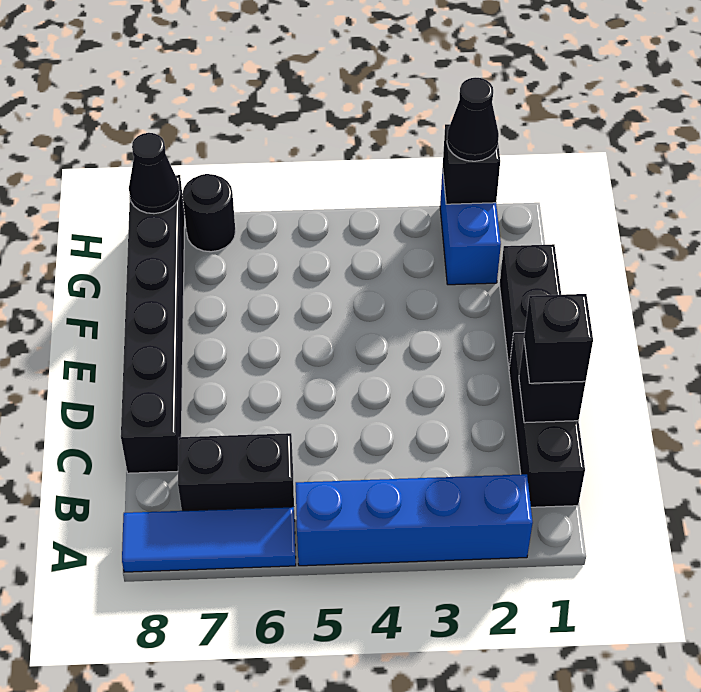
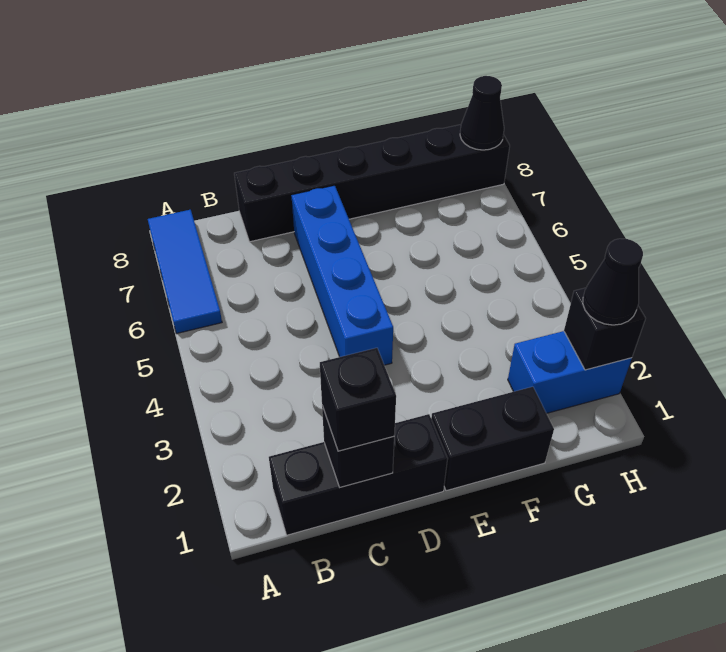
blue brick A2:A5 level 1 -> blue brick D4:D7 level 1
black brick B6:B7 level 1 -> none
black round brick H7 level 1 -> none

